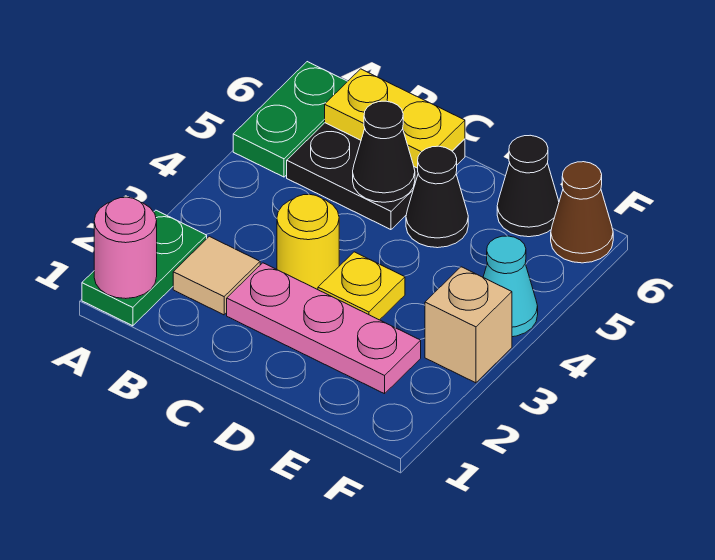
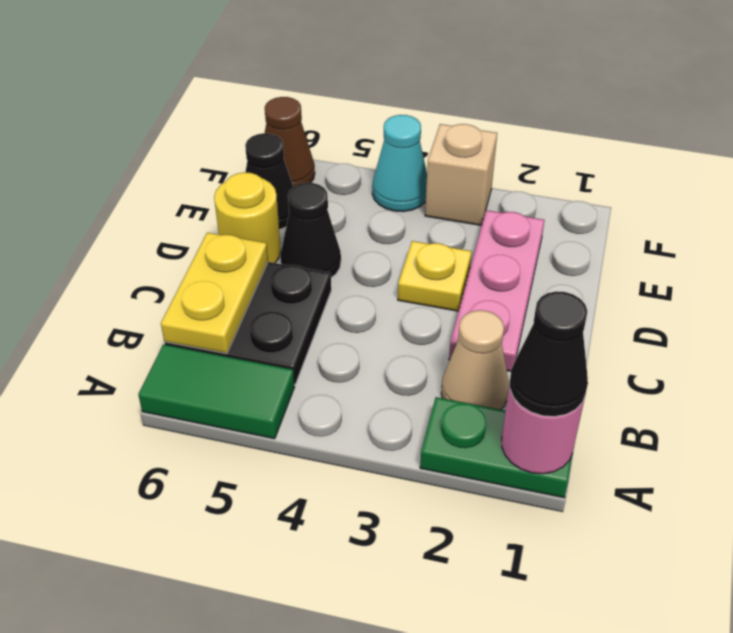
green plate A5:A6 level 1 -> green tile A5:A6 level 1
tan tile B2 level 1 -> tan cone B2 level 1
yellow round brick C3 level 1 -> yellow round brick D6 level 1
black cone C5 level 2 -> black cone A1 level 3

